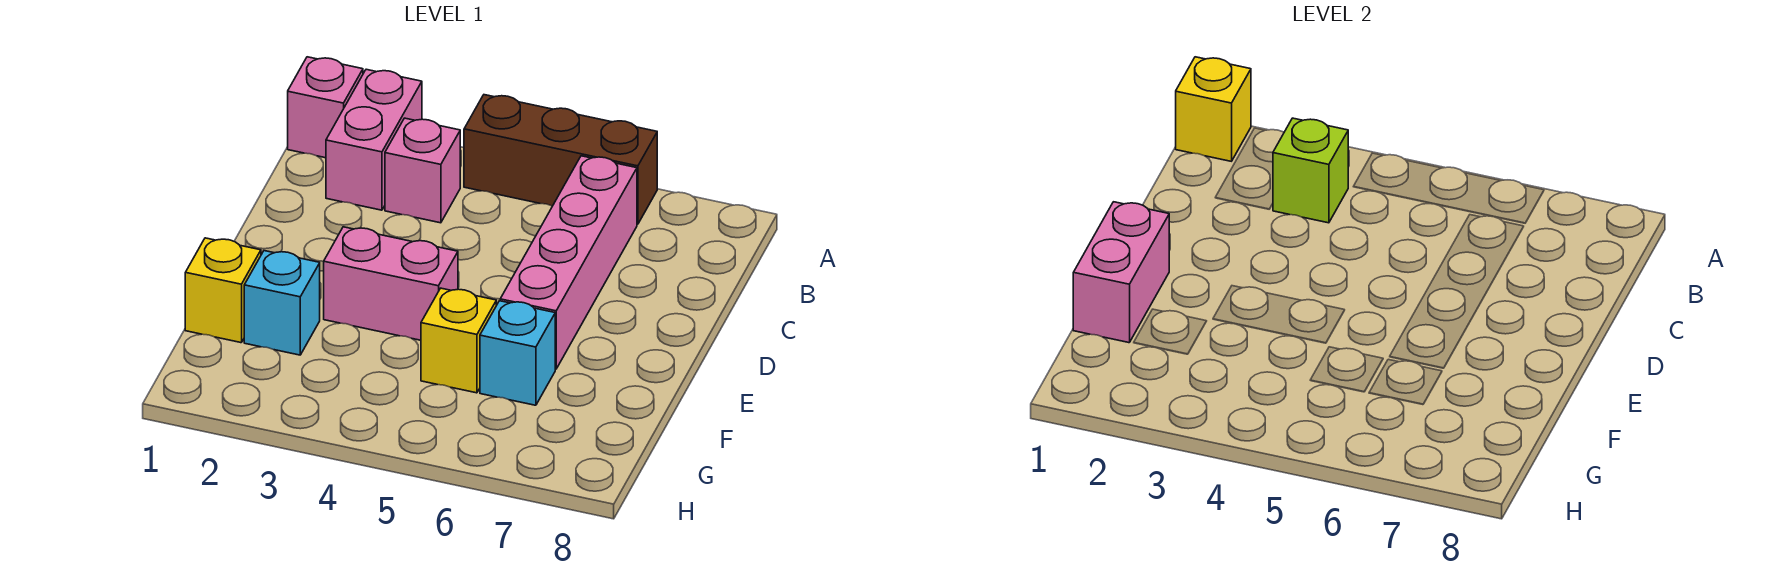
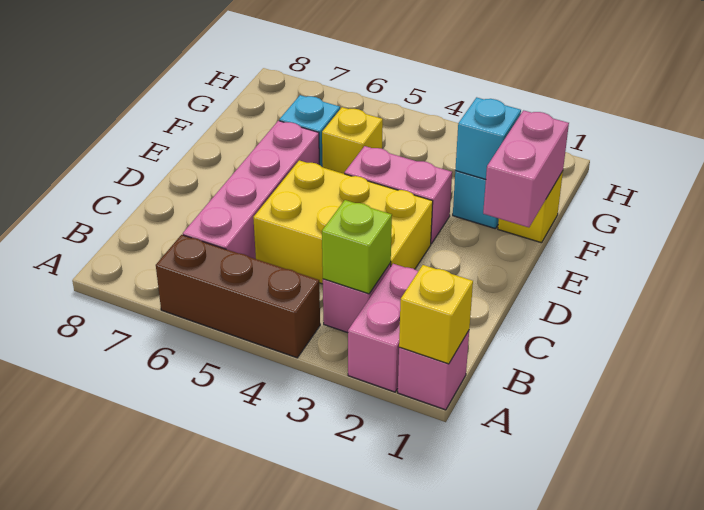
none -> yellow brick C3:D5 level 1
none -> cyan brick F2 level 2

